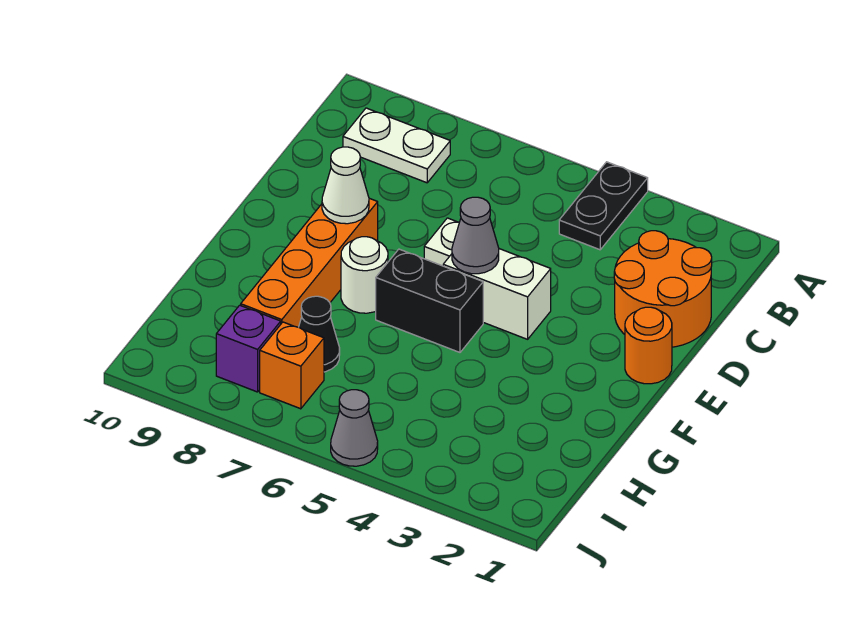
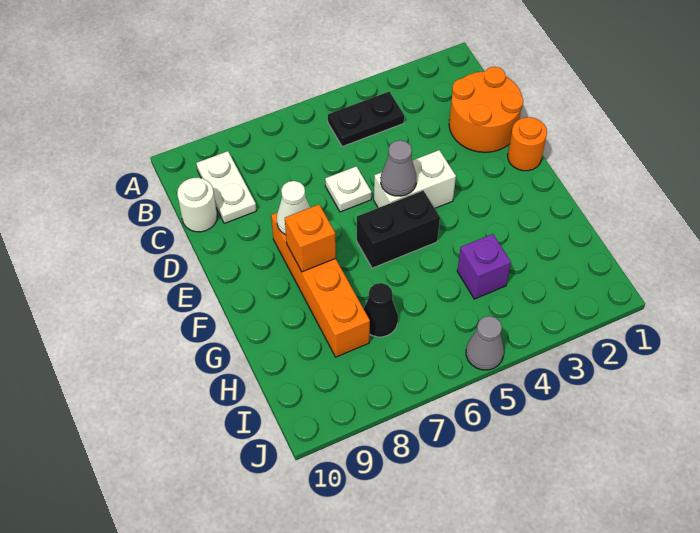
black plate A4:B4 level 1 -> black plate B4:B5 level 1
white plate B8:B9 level 1 -> white plate B9:C9 level 1
white round brick F7 level 1 -> white round brick C10 level 1
orange brick I7 level 1 -> orange brick F8 level 2
purple brick I8 level 1 -> purple brick H4 level 1

